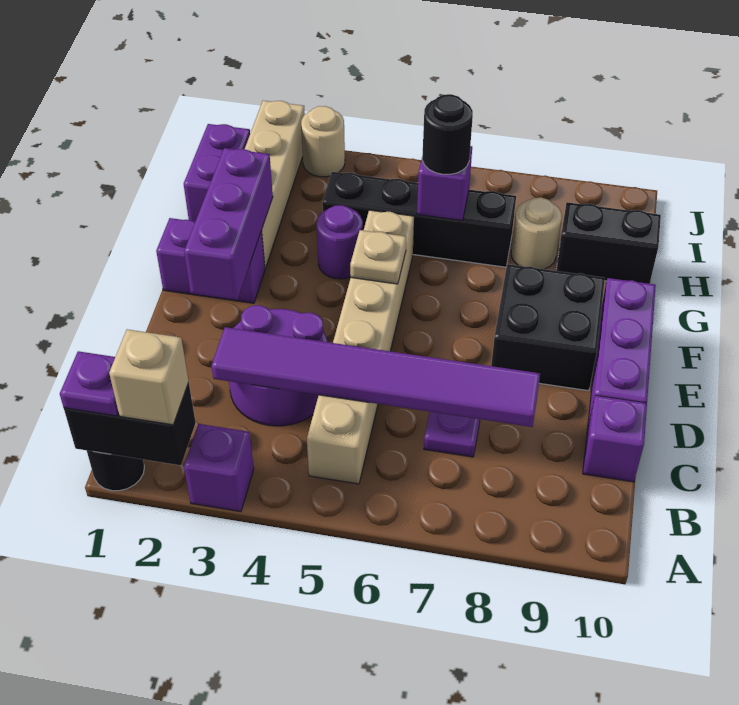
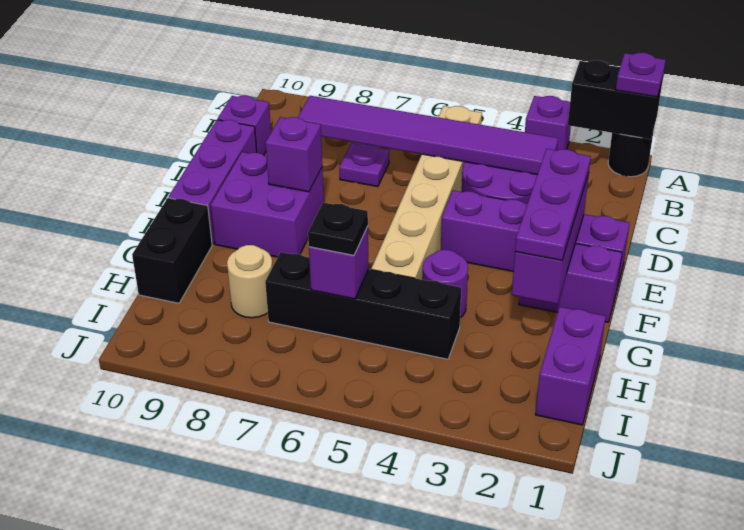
tan brick A2 level 3 -> none
none -> purple brick E1:E4 level 1
none -> purple plate E2:G2 level 3
black brick E8:F9 level 1 -> purple brick E8:F9 level 1
none -> purple brick E8 level 2
tan plate F5 level 2 -> none
tan brick G2:J2 level 1 -> none
black round brick H6 level 3 -> black plate H6 level 3
black brick H9:H10 level 1 -> black brick G10:H10 level 1
tan round brick J3 level 1 -> none

